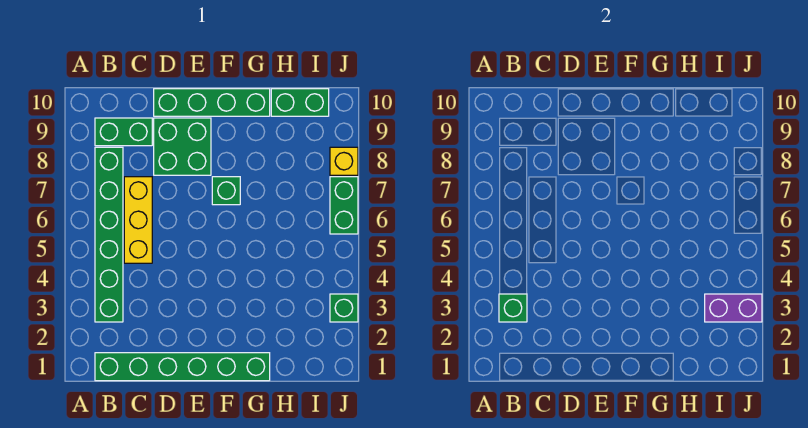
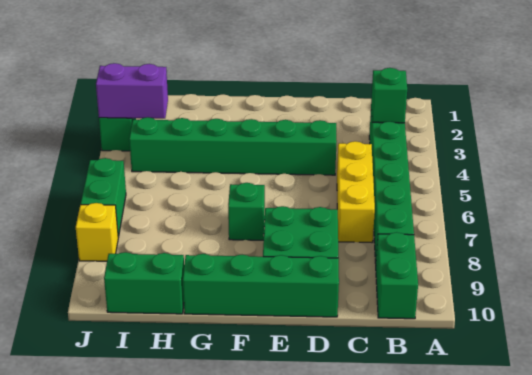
green brick B1:G1 level 1 -> green brick D4:I4 level 1
green brick B9:C9 level 1 -> green brick B9:B10 level 1

